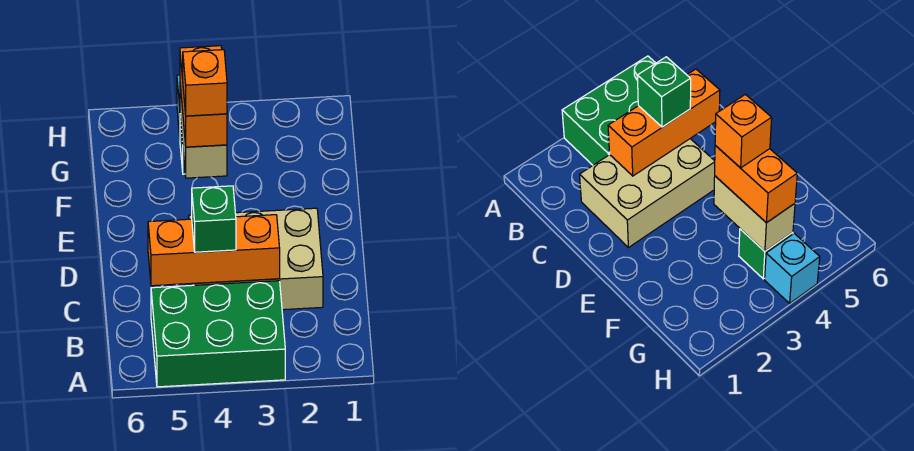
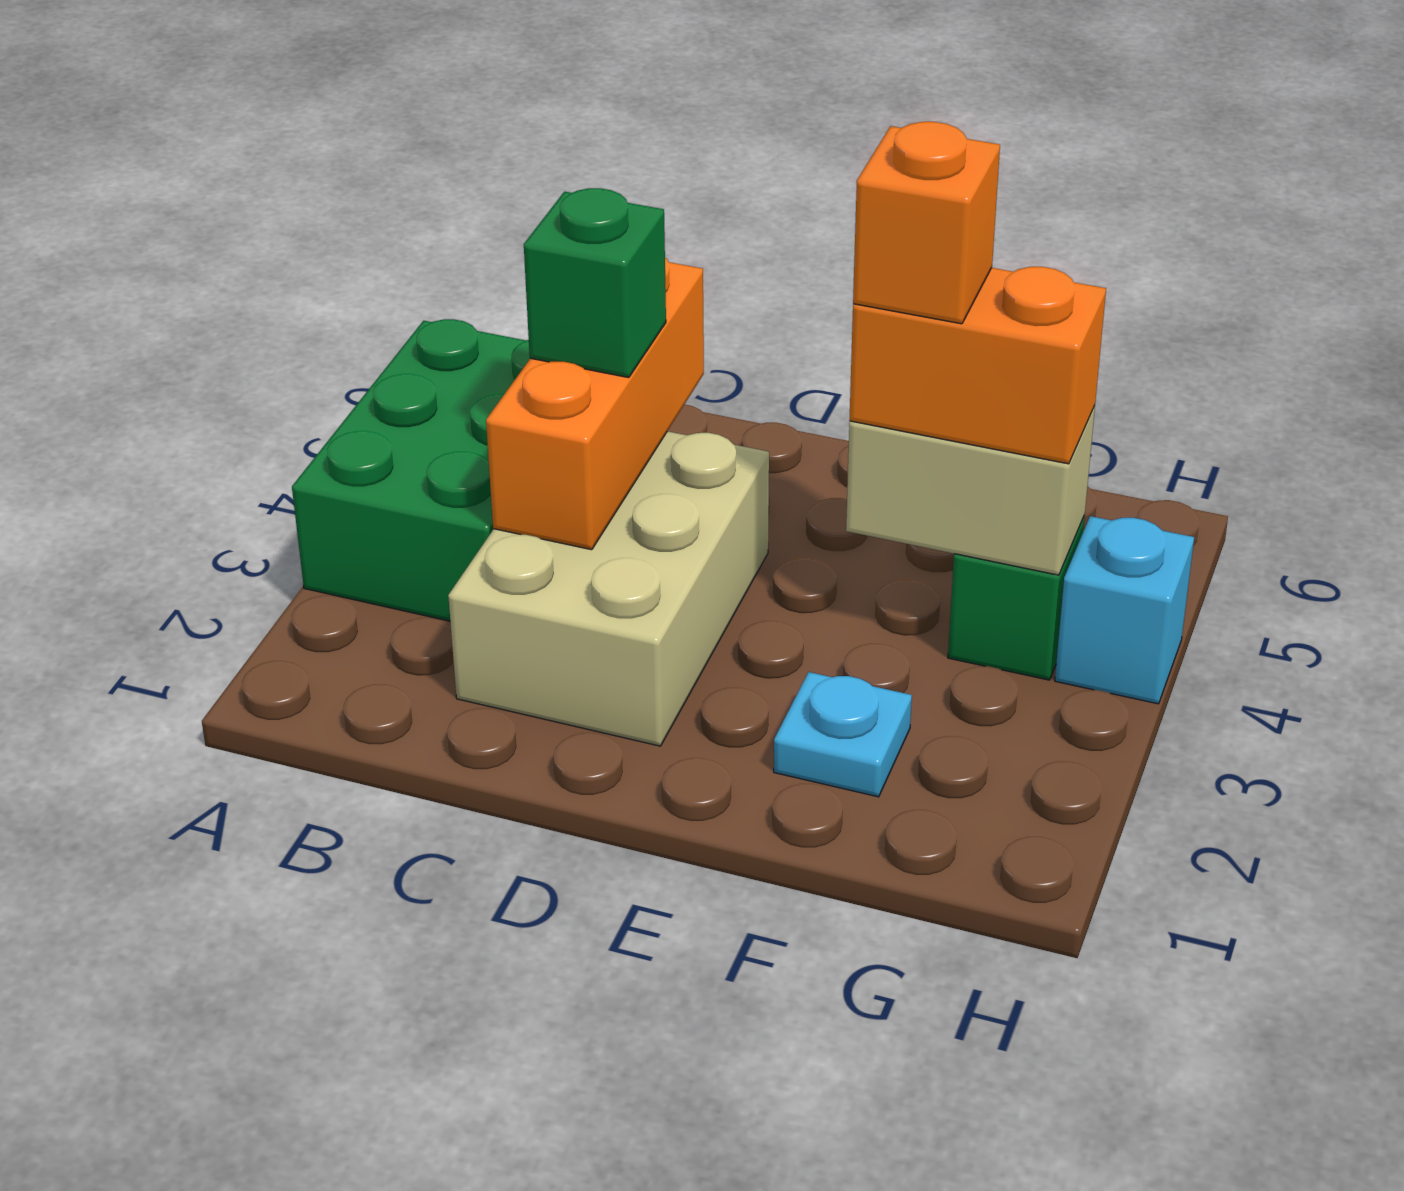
none -> cyan plate F2 level 1

